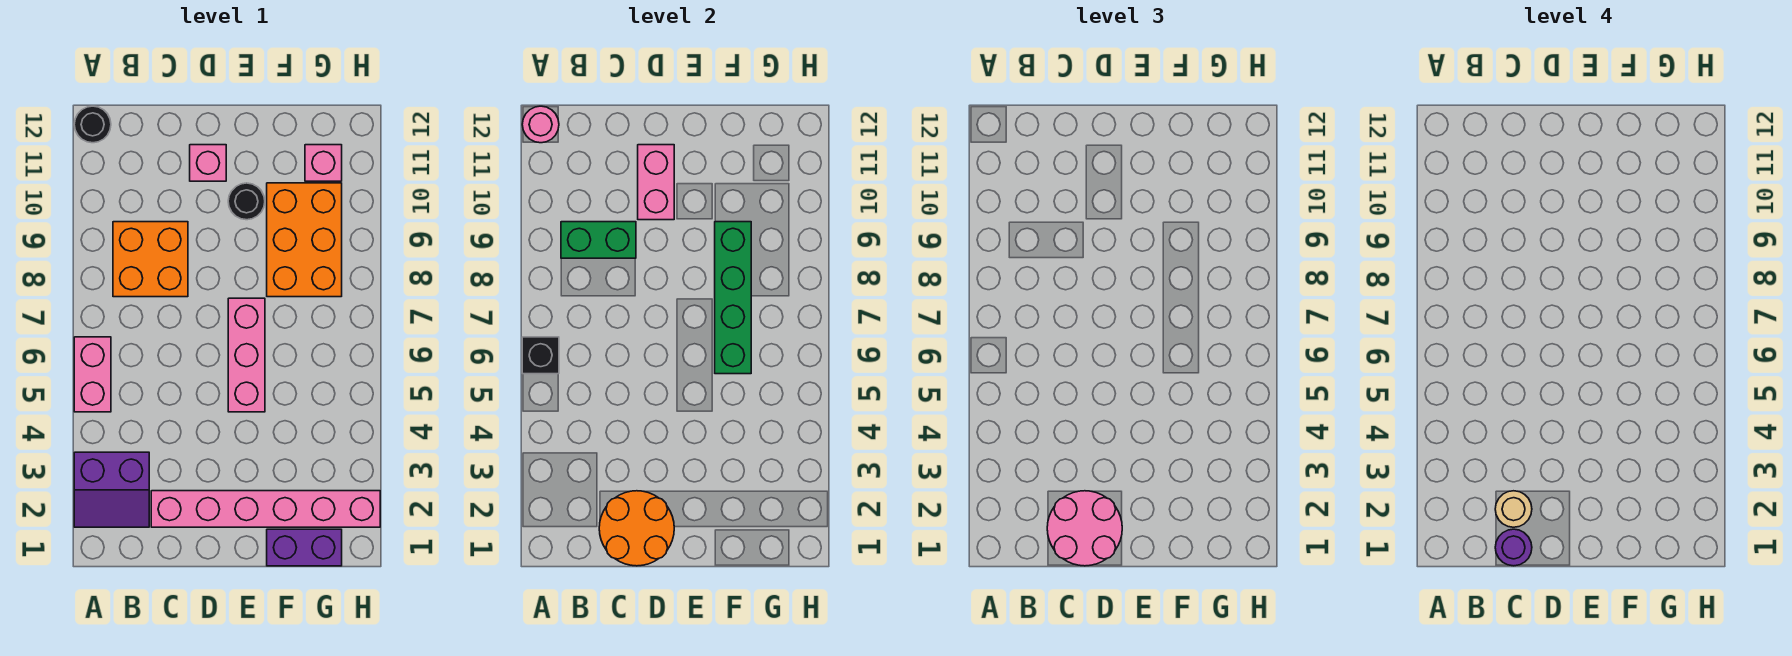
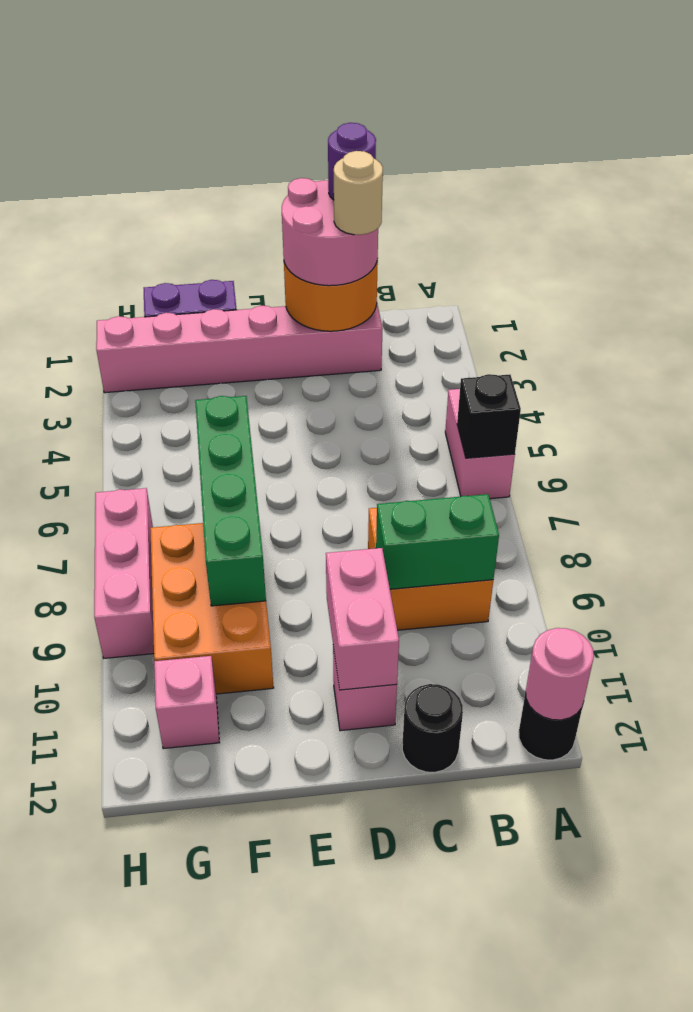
purple slope A2:B3 level 1 top 3 -> none
pink brick E5:E7 level 1 -> pink brick H7:H9 level 1
black round brick E10 level 1 -> black round brick C12 level 1

